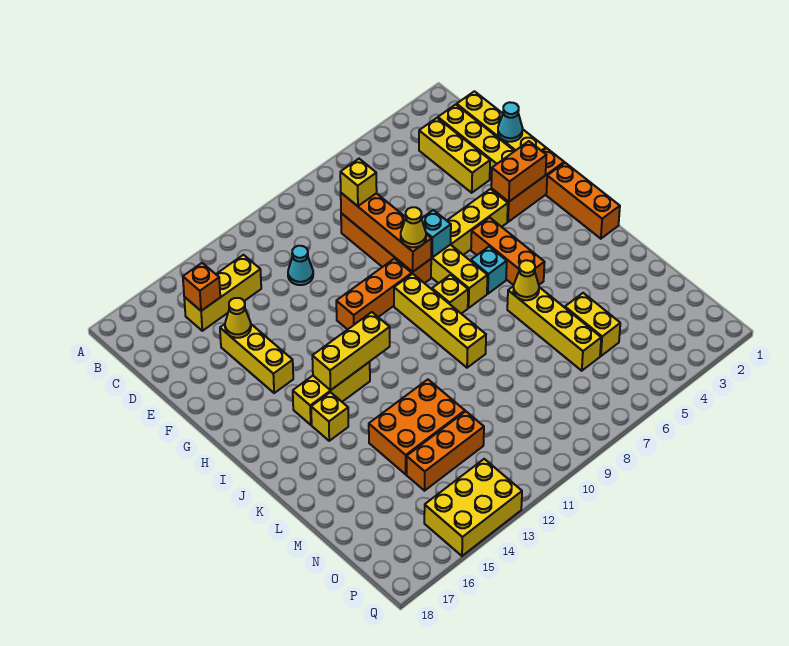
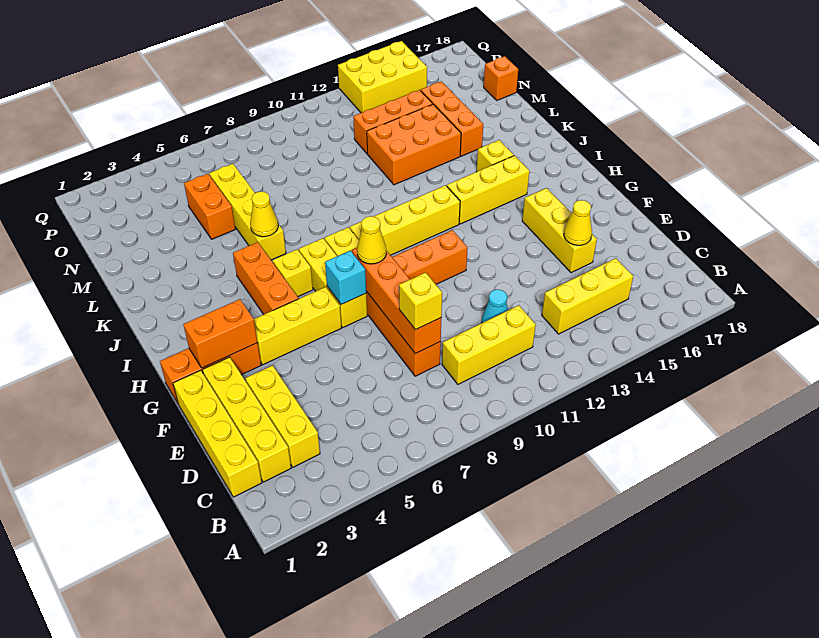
orange brick C15 level 2 -> orange brick N18 level 1
cyan cone E1 level 2 -> none
orange brick H1:J1 level 1 -> orange brick L15:N15 level 1
yellow brick H9:K9 level 1 -> yellow brick I9:I12 level 1
cyan brick I6 level 1 -> yellow brick I6 level 1
yellow brick I12:I14 level 2 -> yellow brick C9:C11 level 1
yellow brick M5:N5 level 1 -> orange brick M5:N5 level 1

